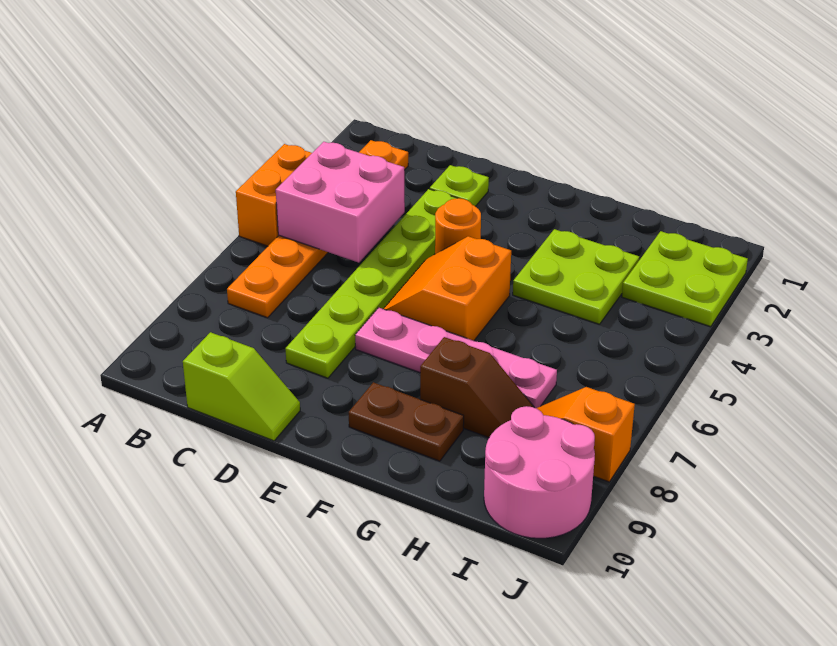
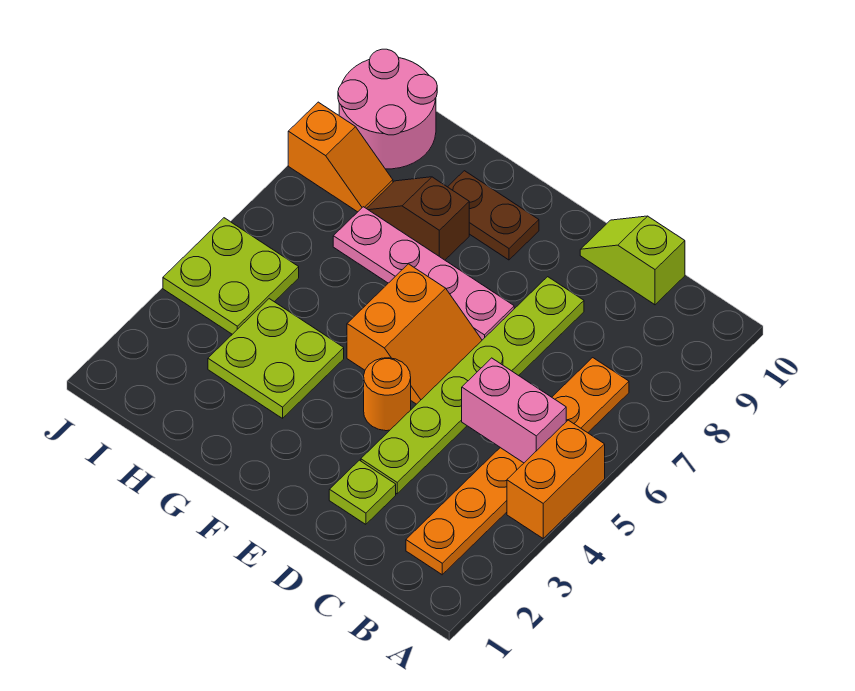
pink brick B4:C5 level 2 -> pink brick B5:C5 level 2
lime plate I2:J3 level 1 -> lime plate I4:J5 level 1

